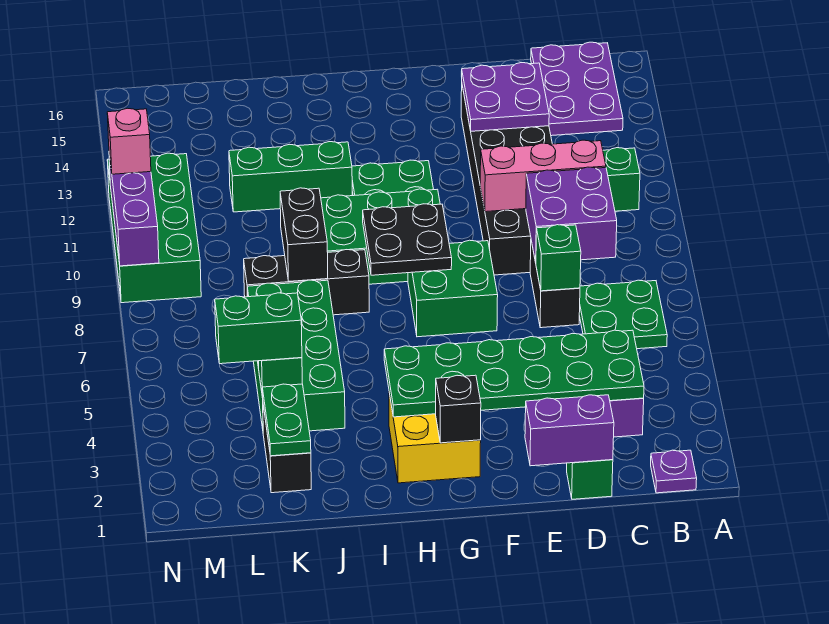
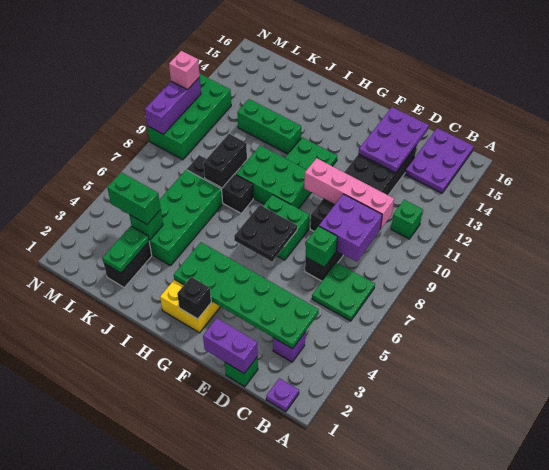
pink brick C10:E10 level 2 -> pink brick C10:F10 level 2
purple plate D13:E14 level 2 -> purple plate D13:E15 level 2
black plate G8:H9 level 2 -> black plate F6:G7 level 2

